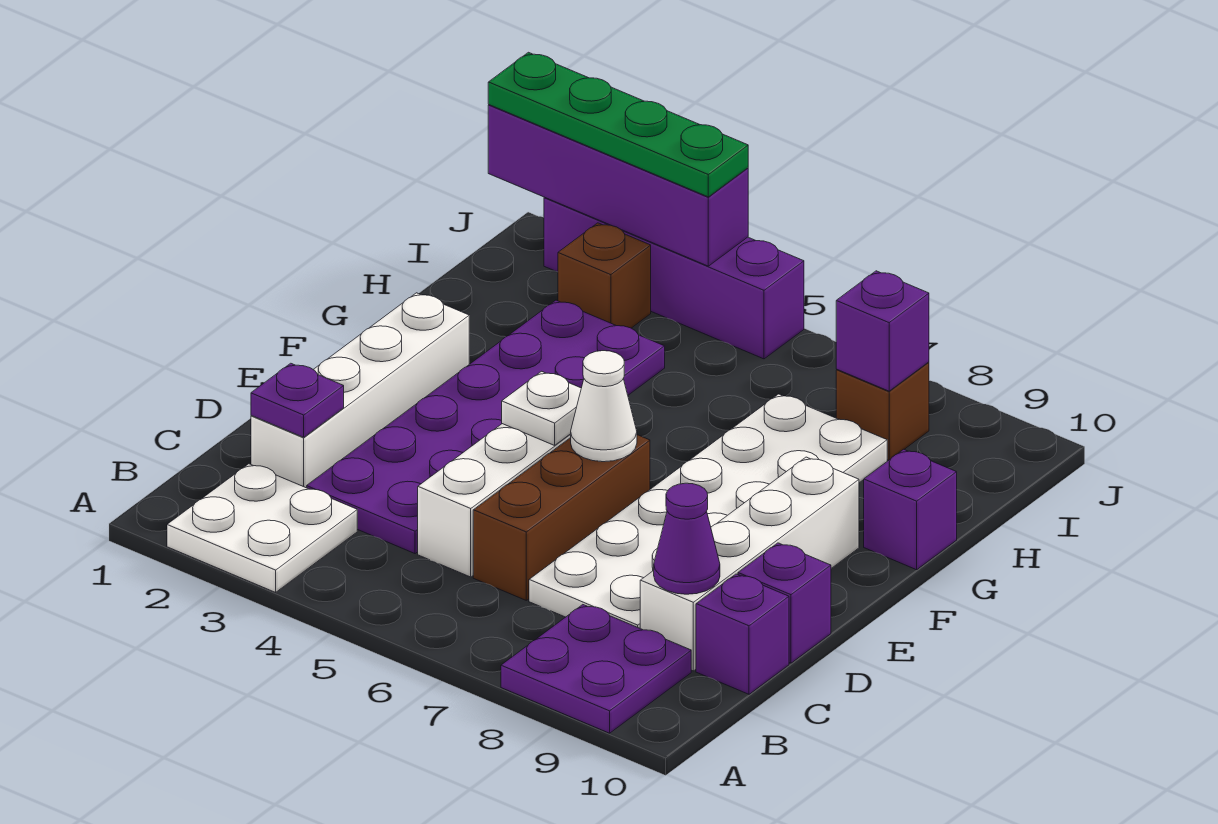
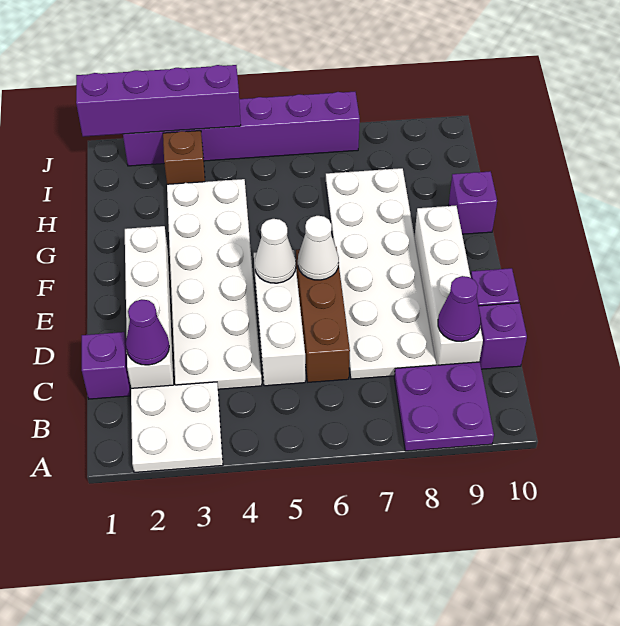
purple plate C2 level 2 -> purple cone C2 level 2
purple plate C3:H4 level 1 -> white plate C3:H4 level 1
white plate E5 level 2 -> white cone E5 level 2
brown brick I8 level 1 -> none
purple brick I8 level 2 -> purple brick C1 level 1
green plate J1:J4 level 3 -> none
purple brick J2:J5 level 1 -> purple brick J2:J7 level 1

